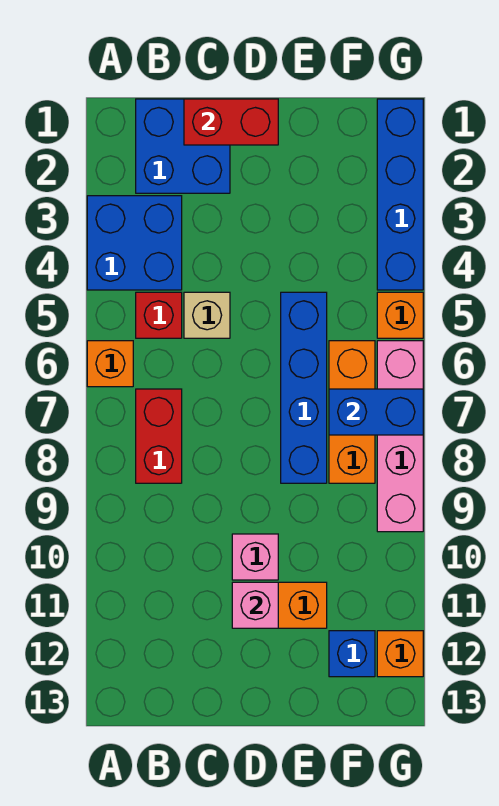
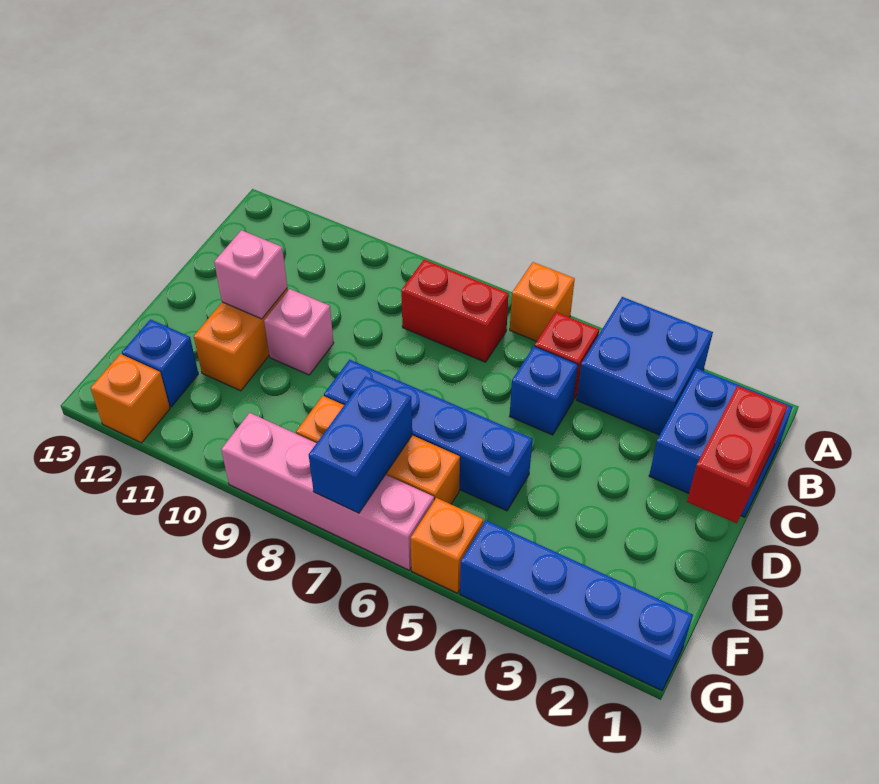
tan brick C5 level 1 -> blue brick C5 level 1

